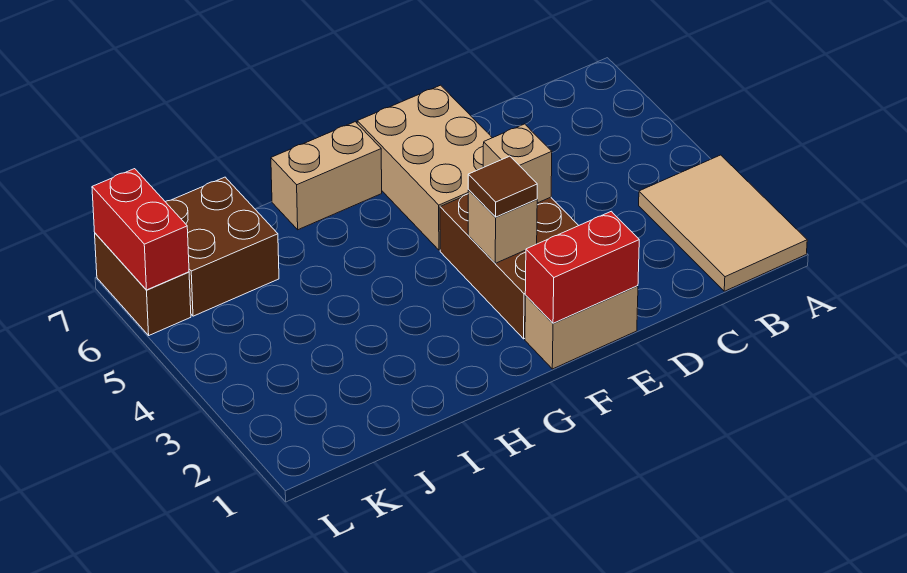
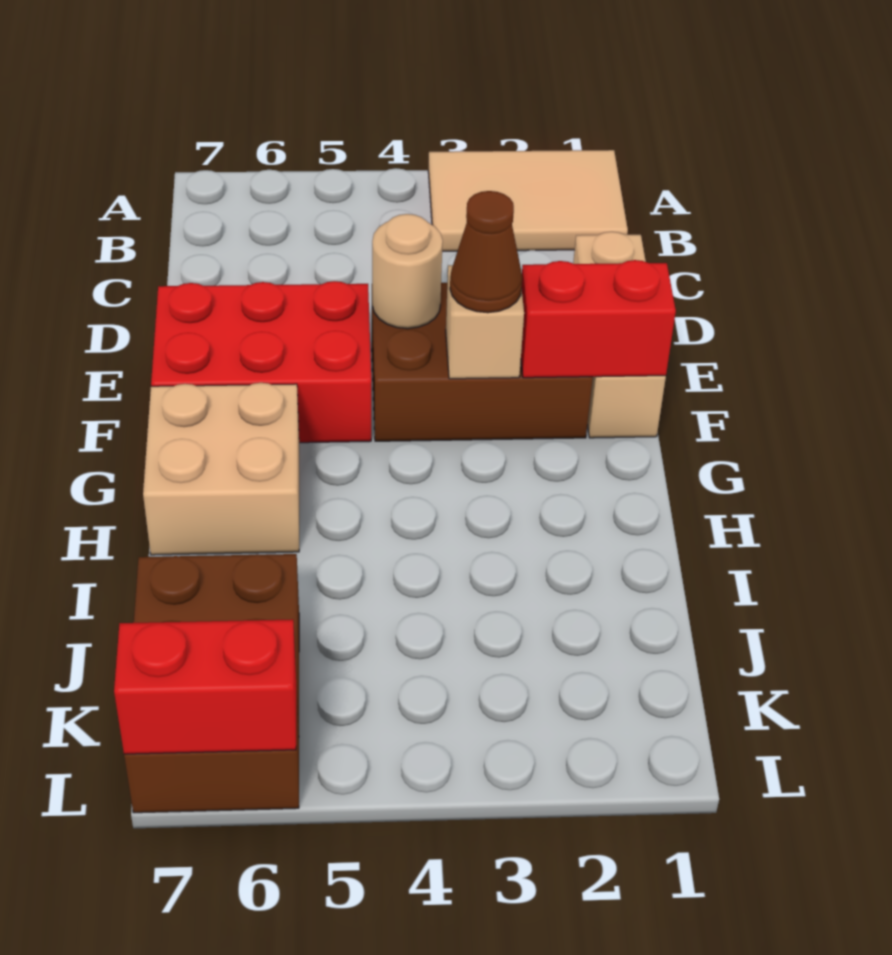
tan brick E1:F1 level 1 -> tan brick D1:F1 level 1
red brick E1:F1 level 2 -> red brick F1:F2 level 2
tan brick E4 level 2 -> tan round brick E4 level 2
tan brick E5:F7 level 1 -> red brick E5:F7 level 1
brown tile F3 level 3 -> brown cone F3 level 3
tan brick G7:H7 level 1 -> tan brick G6:H7 level 1

